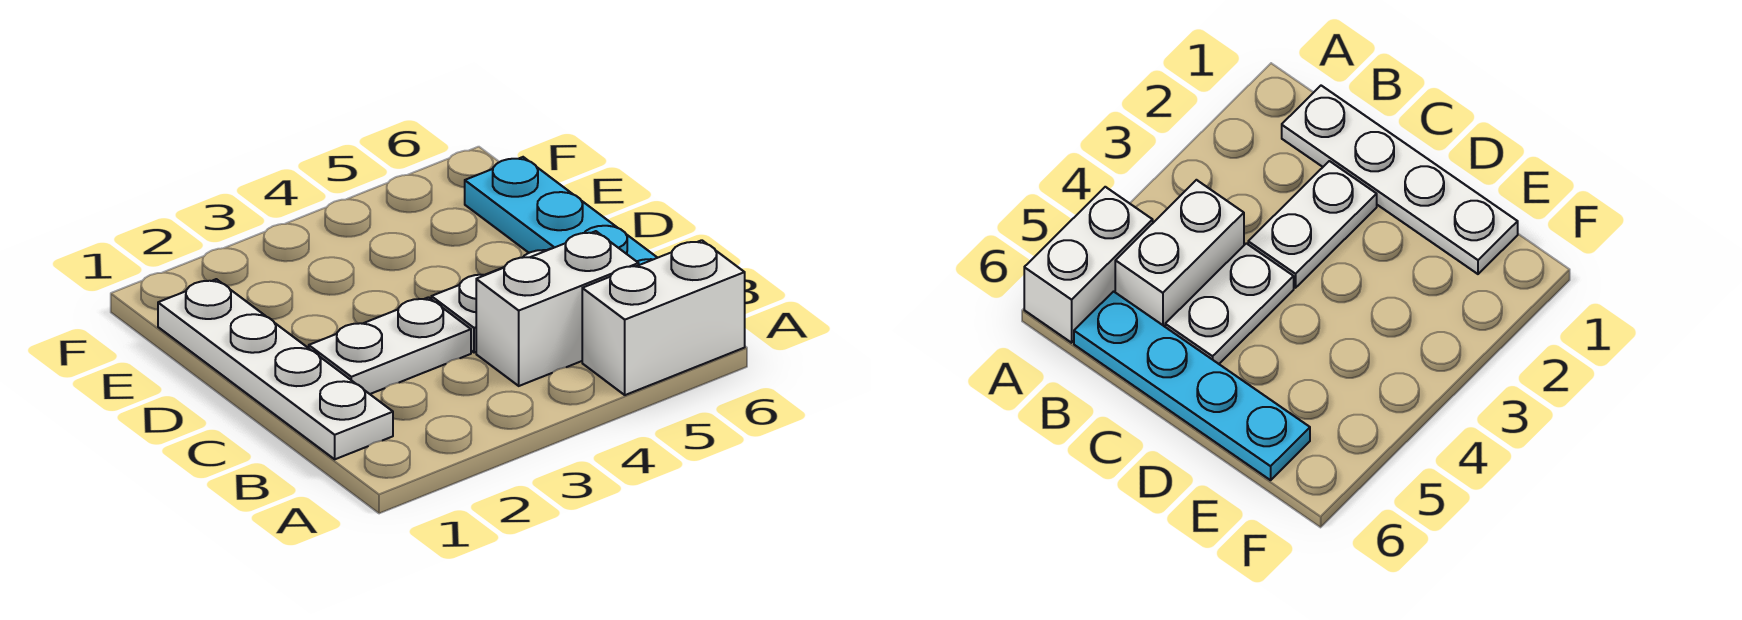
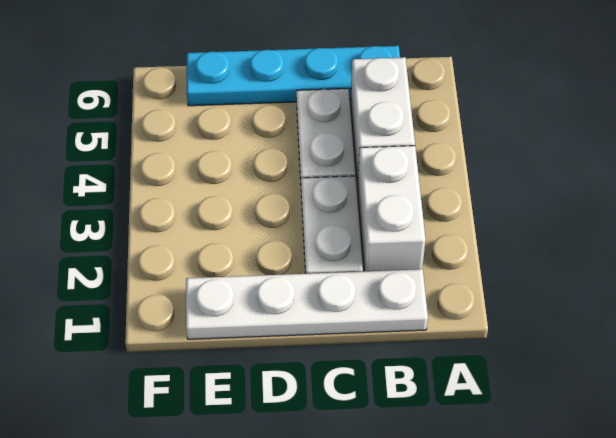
white brick A5:A6 level 1 -> white brick B2:B3 level 1

